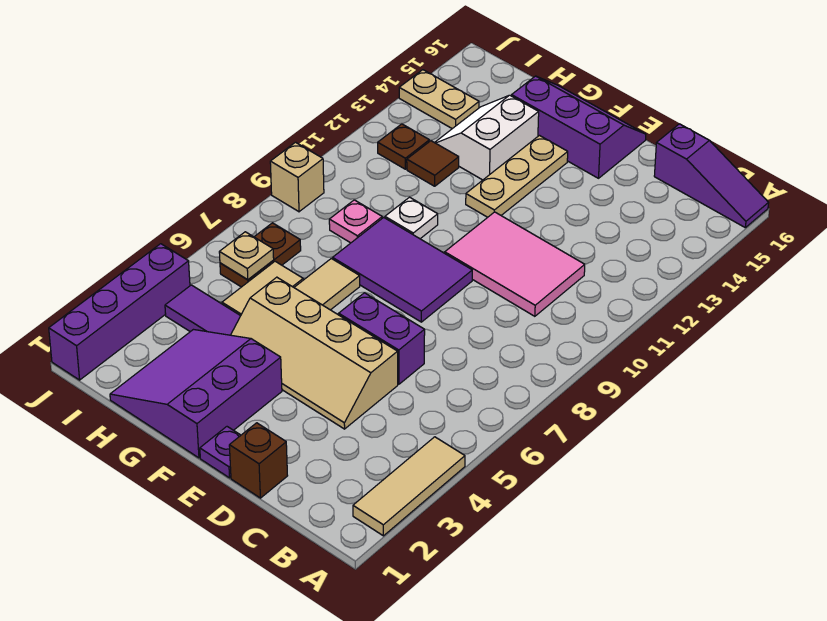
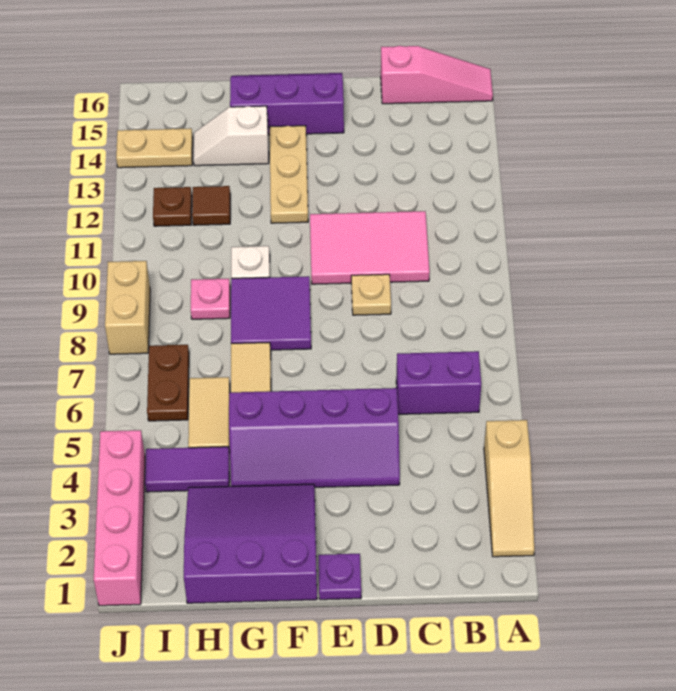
tan tile A2:A4 level 1 -> tan slope A2:A4 level 1 top 4
purple slope A16:C16 level 1 top C -> pink slope A16:C16 level 1 top C
brown brick D1 level 1 -> none
tan slope D4:G5 level 1 top 5 -> purple slope D4:G5 level 1 top 5
purple brick D6:E6 level 1 -> purple brick B6:C6 level 1
purple tile E8:G9 level 1 -> purple tile F8:G9 level 1
purple slope F1:H3 level 1 top F -> purple slope F1:H3 level 1 top 1
white slope G13:H14 level 1 top G -> white slope G14:H14 level 1 top G
tan plate I6 level 2 -> tan plate D9 level 1
purple brick J1:J4 level 1 -> pink brick J1:J4 level 1
tan brick J9 level 1 -> tan brick J8:J9 level 1

